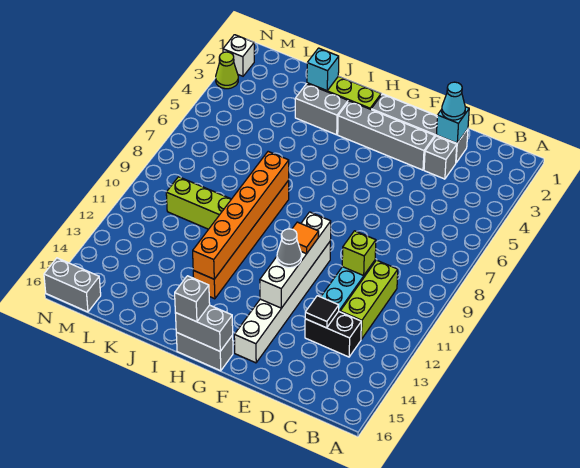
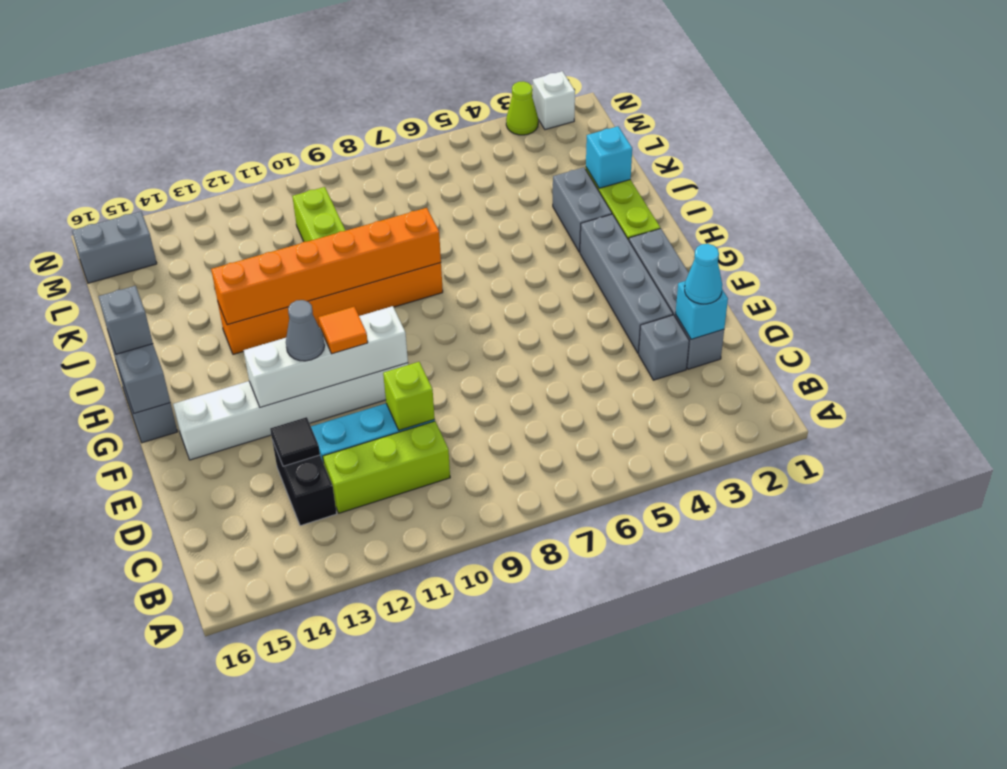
grey brick M16:N16 level 1 -> grey brick M15:M16 level 1

